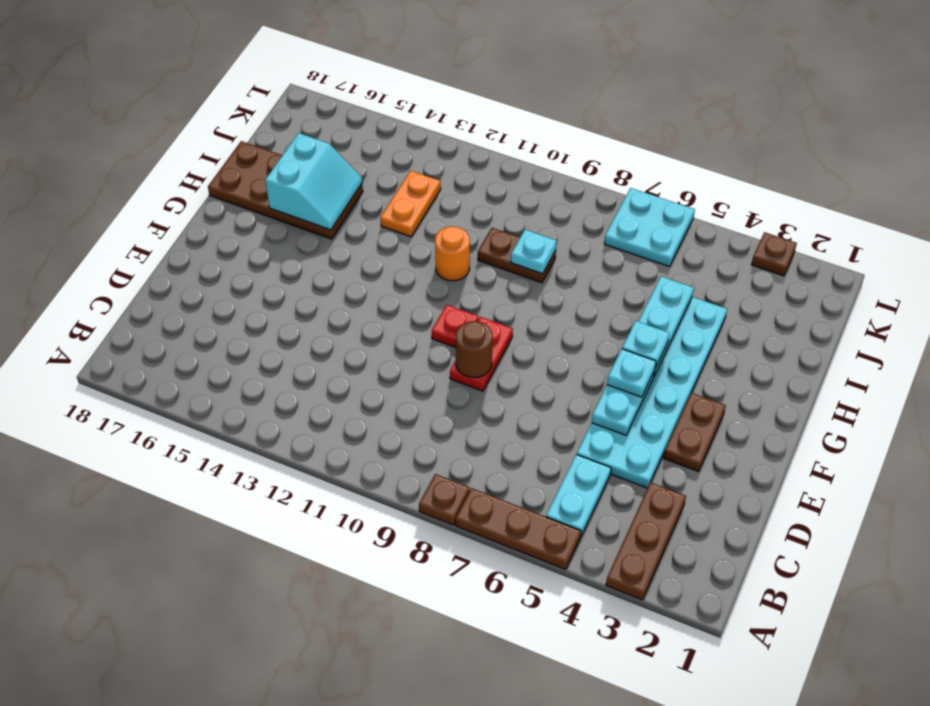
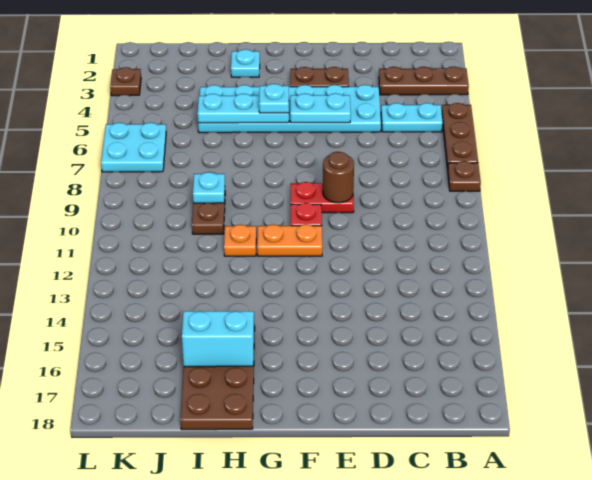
cyan plate F5 level 3 -> cyan plate H2 level 1
orange round brick H11 level 1 -> orange plate H11 level 1
orange plate I13:J13 level 1 -> orange plate F11:G11 level 1

